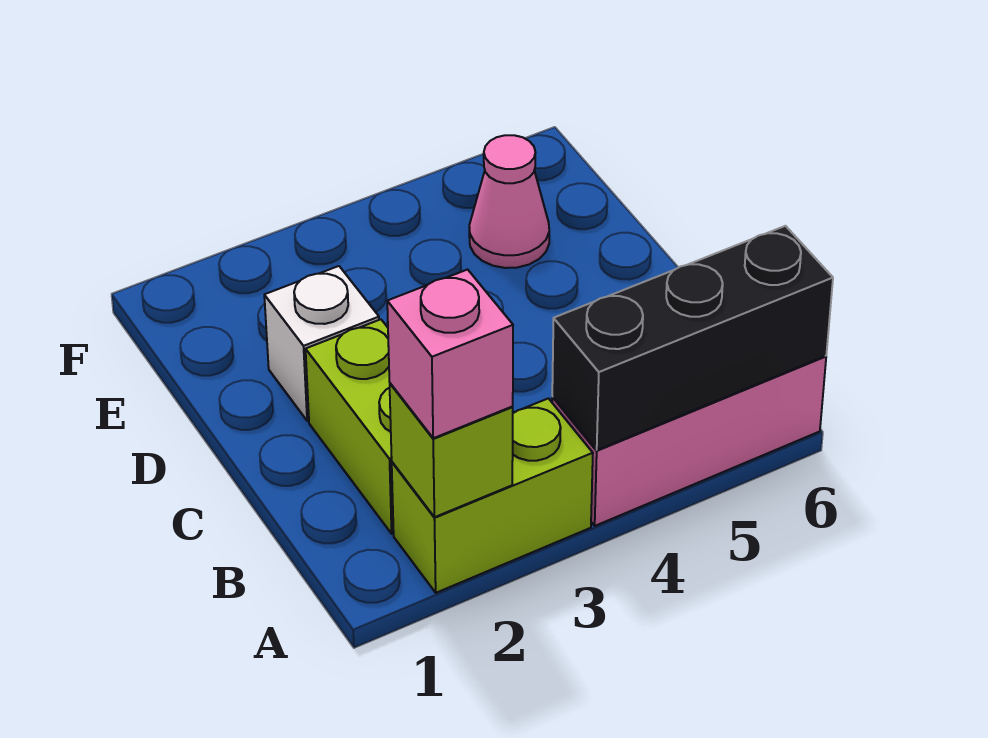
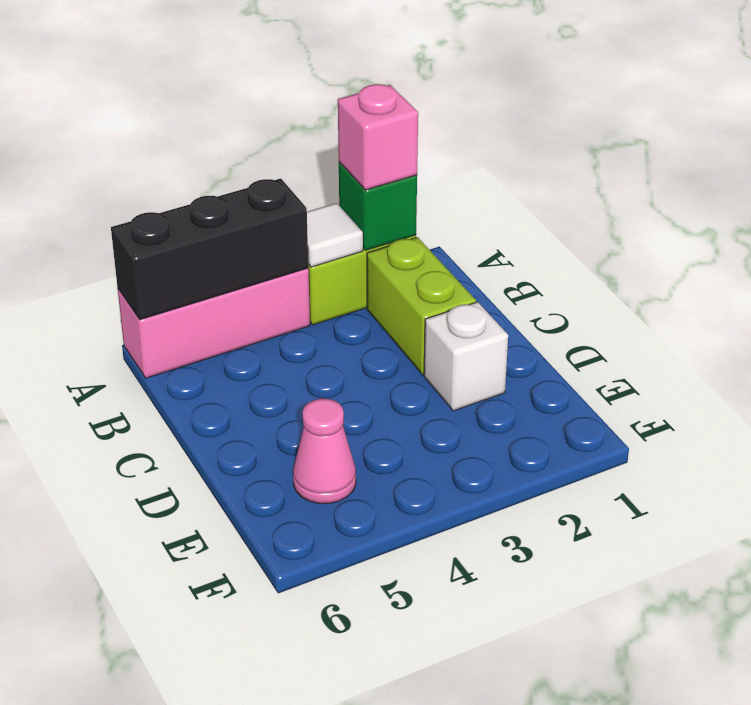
lime brick A2 level 2 -> green brick A2 level 2
none -> white tile A3 level 2

